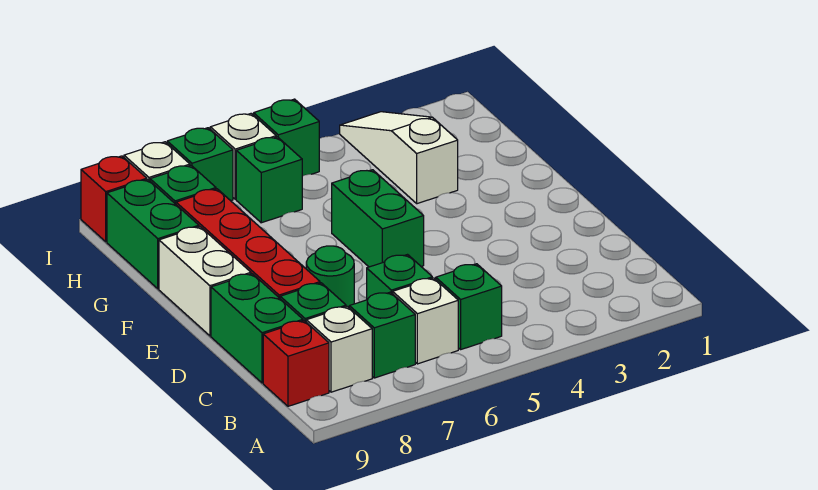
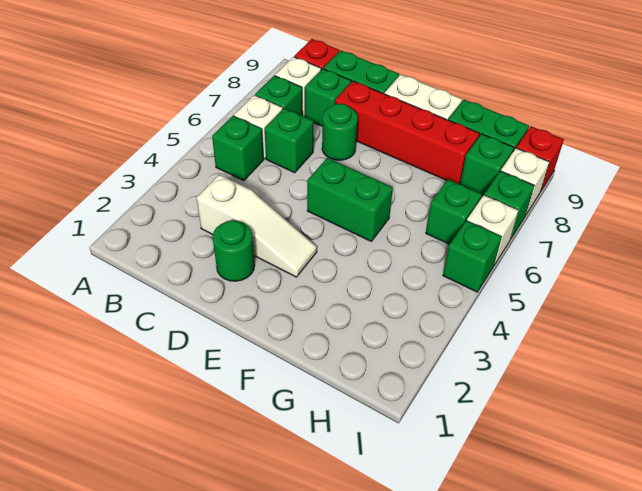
none -> green round brick D2 level 1
white slope G3:I3 level 1 top G -> white slope C3:E3 level 1 top C

